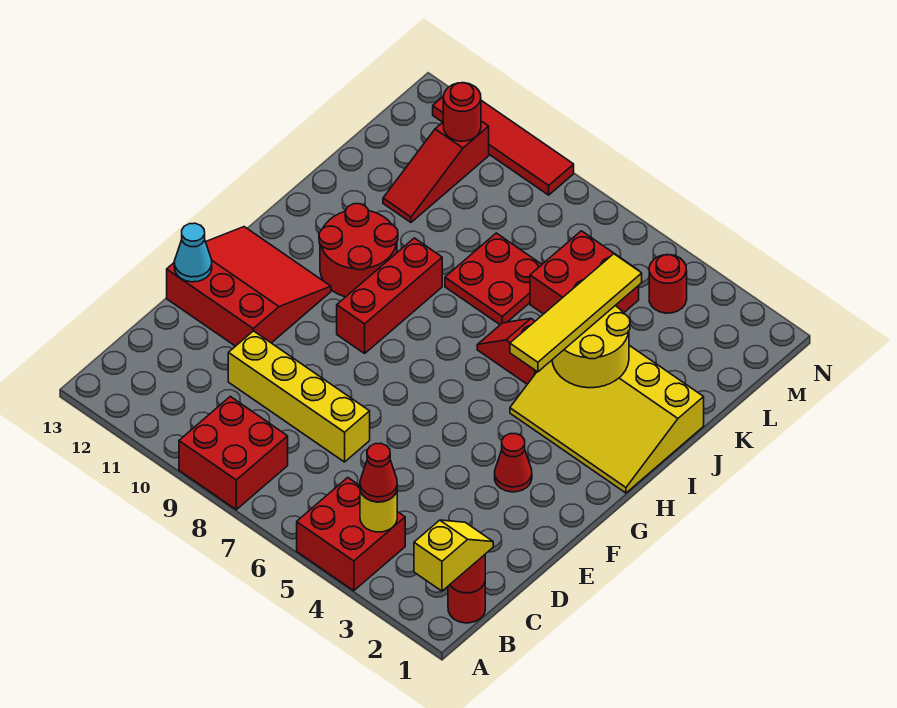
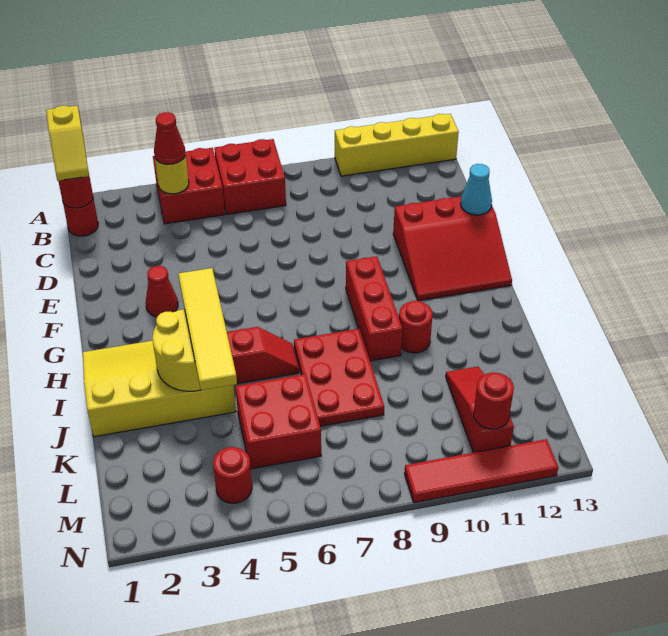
red brick A8:B9 level 1 -> red brick A6:B7 level 1
yellow brick D7:D10 level 1 -> yellow brick A10:A13 level 1
red round brick H10:I11 level 1 -> red round brick I10 level 1
red plate J7:K8 level 1 -> red plate I7:K8 level 1

